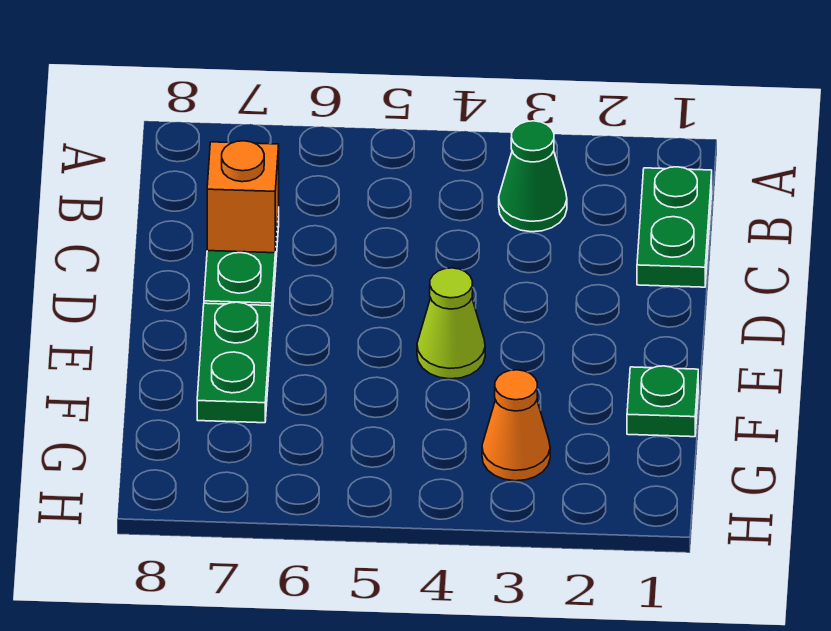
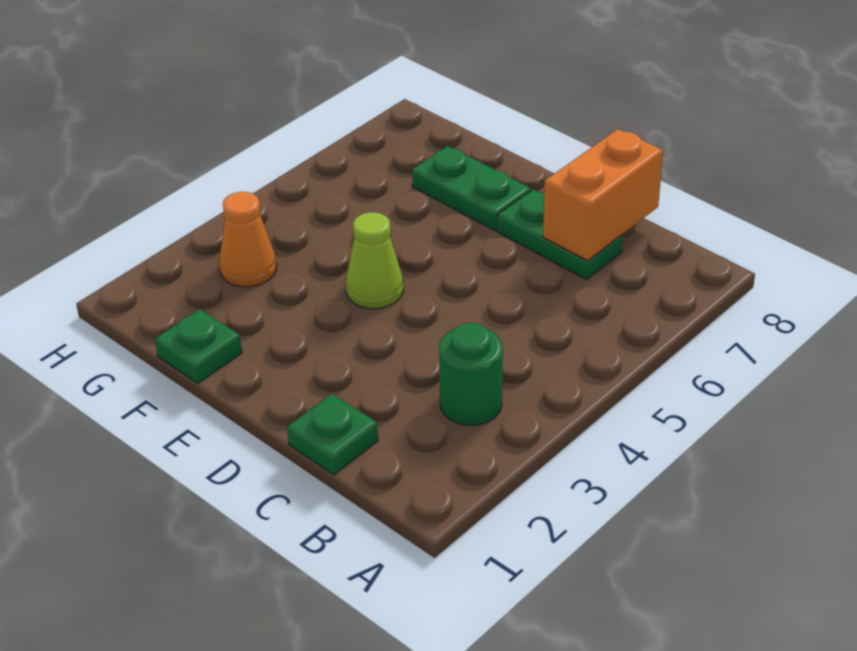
green plate B1:C1 level 1 -> green plate C1 level 1
green cone B3 level 1 -> green round brick B3 level 1
orange brick C7 level 2 -> orange brick C7:C8 level 2

